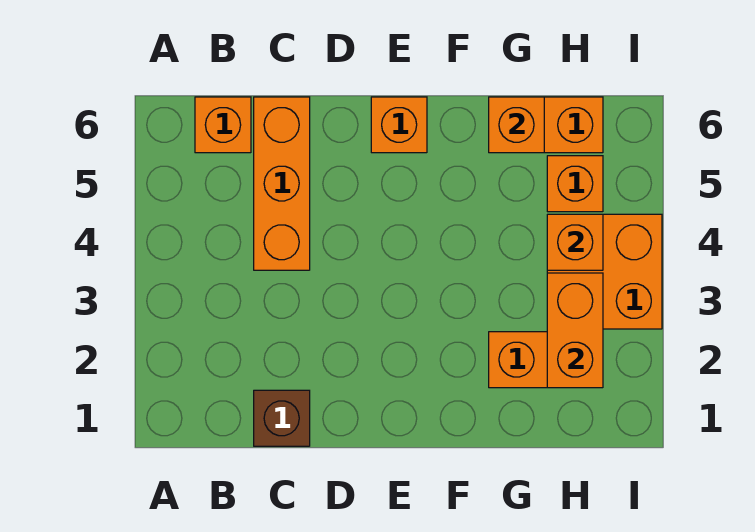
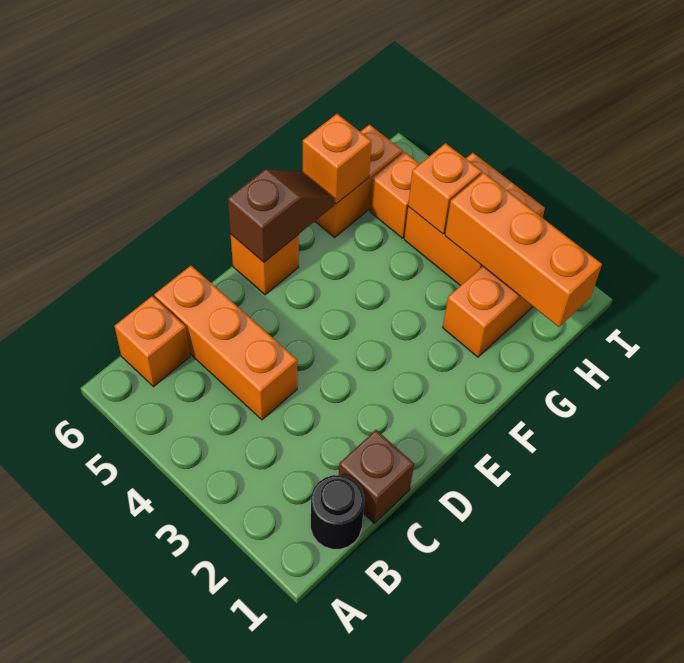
none -> black round brick B1 level 1
none -> brown slope E6:F6 level 2 top E
orange brick H2:H3 level 2 -> orange brick H1:H3 level 2

